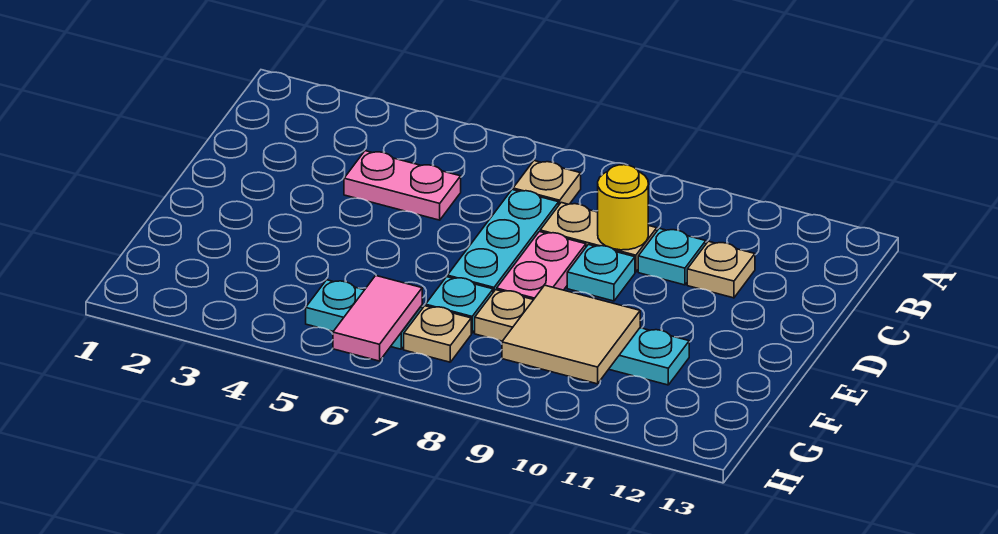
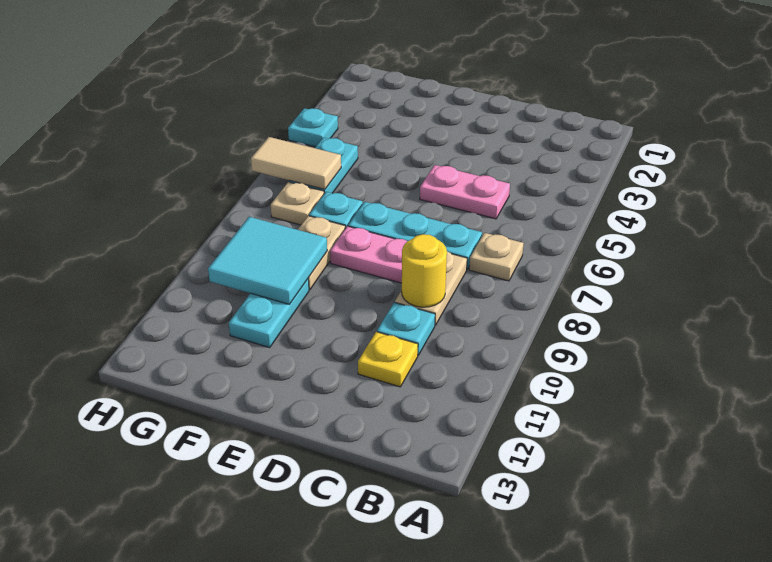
pink plate C4:C5 level 1 -> pink plate C5:D5 level 1
tan plate C11 level 1 -> yellow plate C11 level 1
cyan plate D9 level 1 -> cyan plate H4 level 1
tan tile F9:G10 level 2 -> cyan tile F9:G10 level 2
pink tile G6:H6 level 2 -> tan tile G6:H6 level 2

